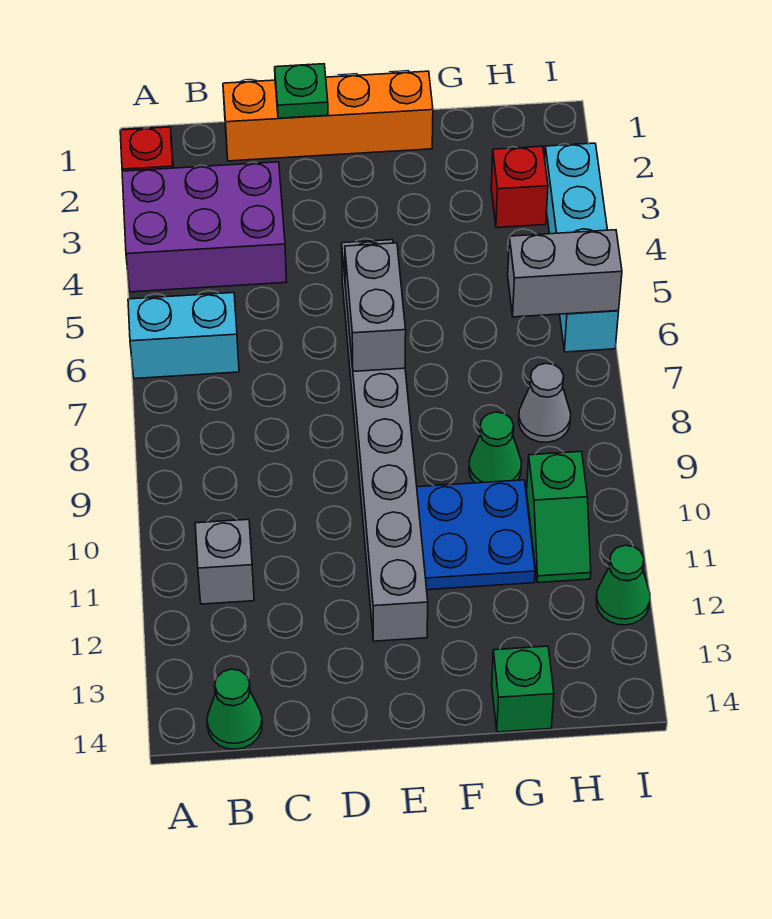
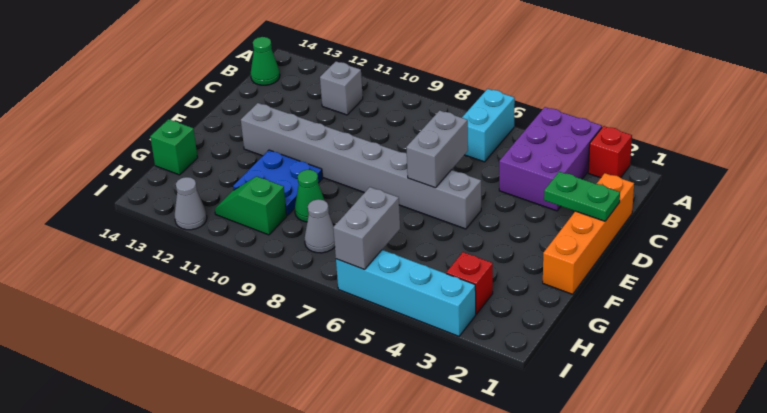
green plate D1 level 2 -> green plate D1:D2 level 2
grey brick E6:E7 level 2 -> grey brick D6:E6 level 2
green cone I12 level 1 -> grey cone I12 level 1

